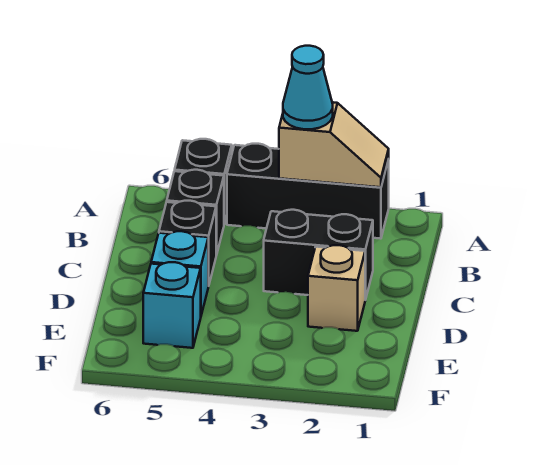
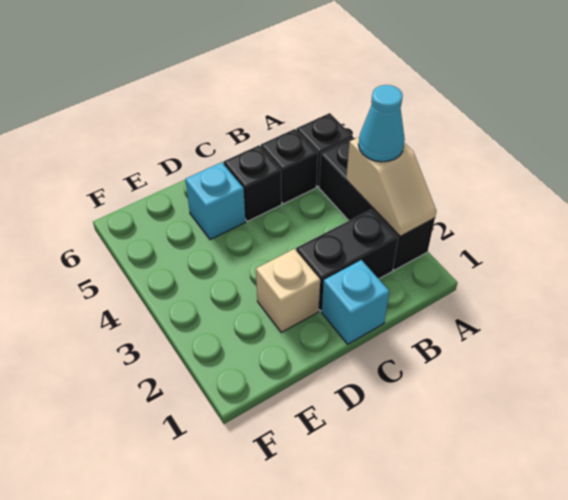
black brick C2:C3 level 1 -> black brick B2:C2 level 1
cyan brick E5 level 1 -> cyan brick C1 level 1

